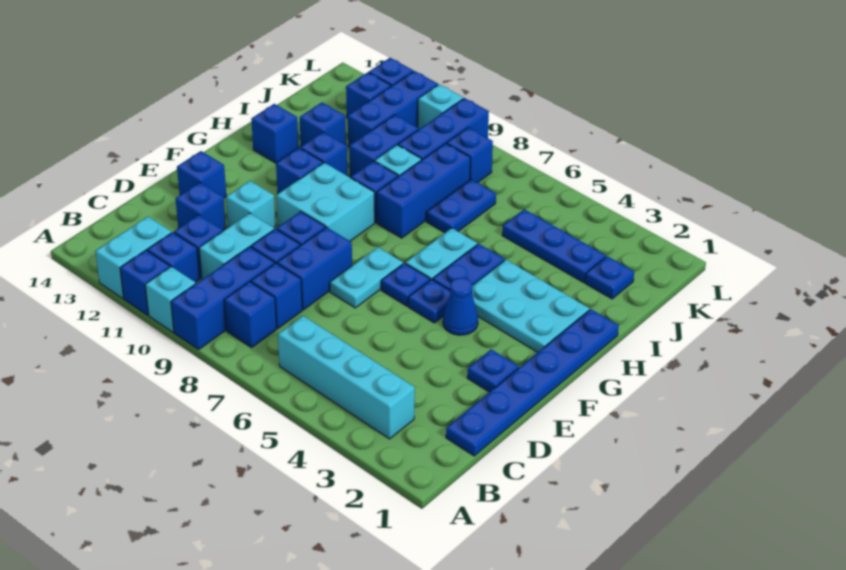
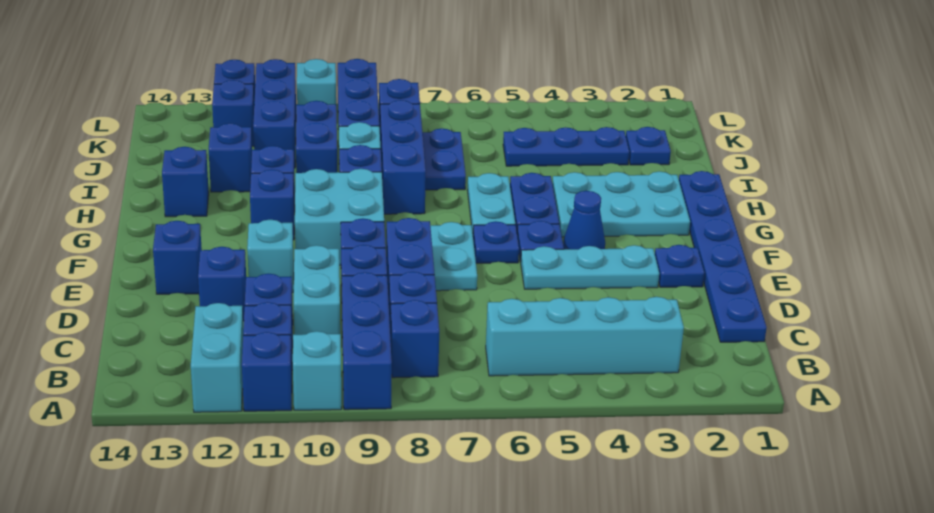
none -> cyan plate E3:E5 level 1

